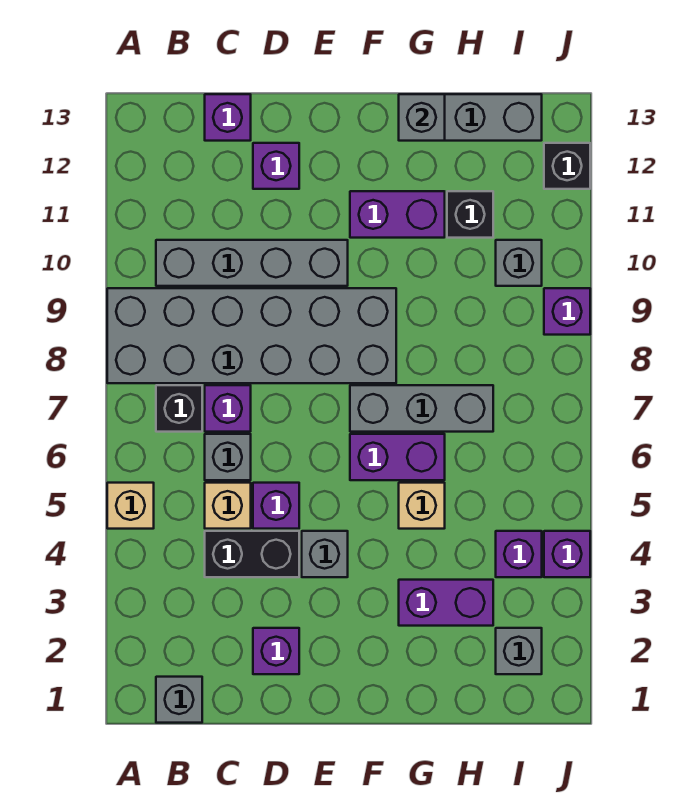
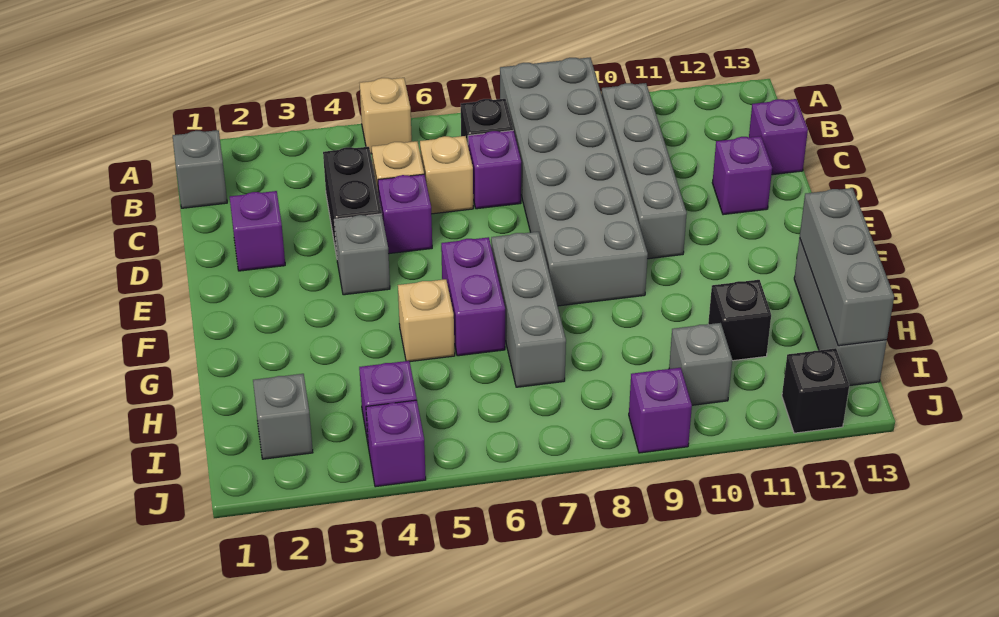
grey brick C6 level 1 -> tan brick C6 level 1
purple brick F11:G11 level 1 -> none
purple brick G3:H3 level 1 -> none
grey brick G13 level 2 -> grey brick G13:I13 level 2

